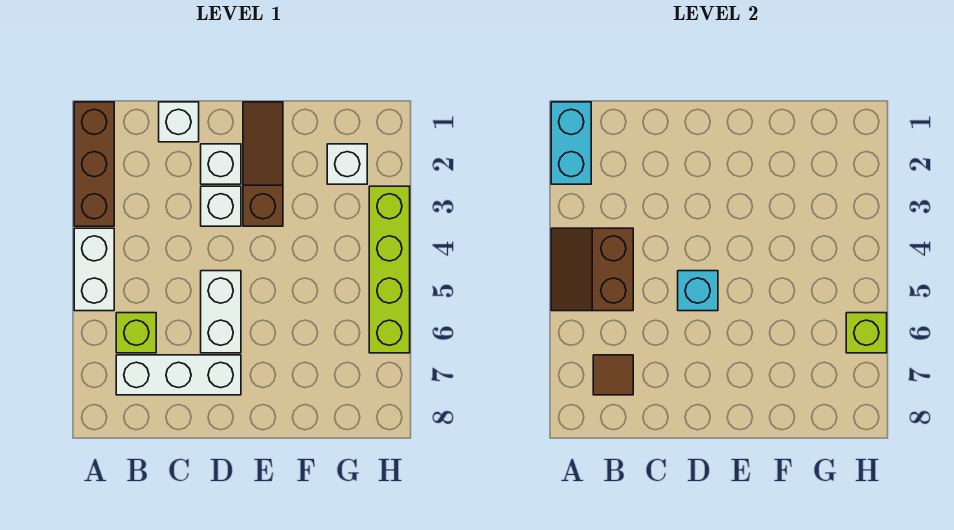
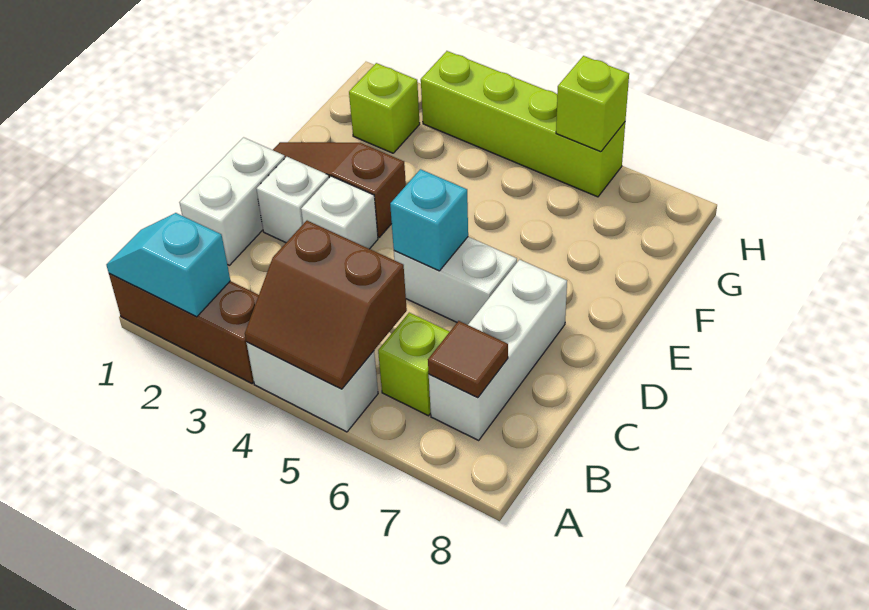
cyan brick A1:A2 level 2 -> cyan slope A1:A2 level 2 top 2
white brick C1 level 1 -> white brick C1:D1 level 1
white brick G2 level 1 -> lime brick G2 level 1

